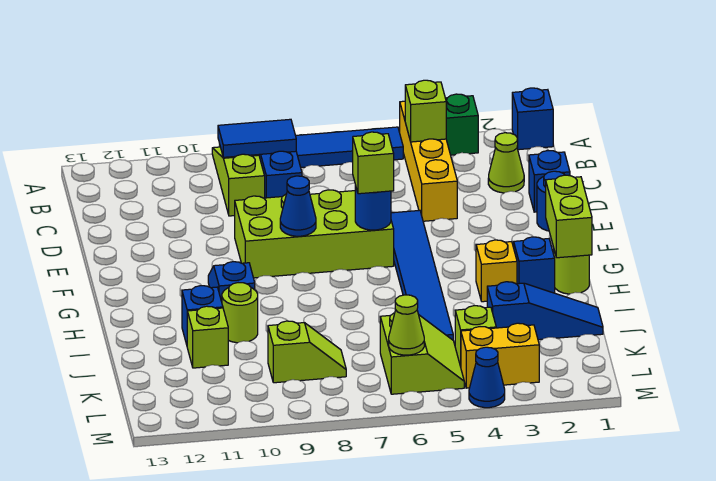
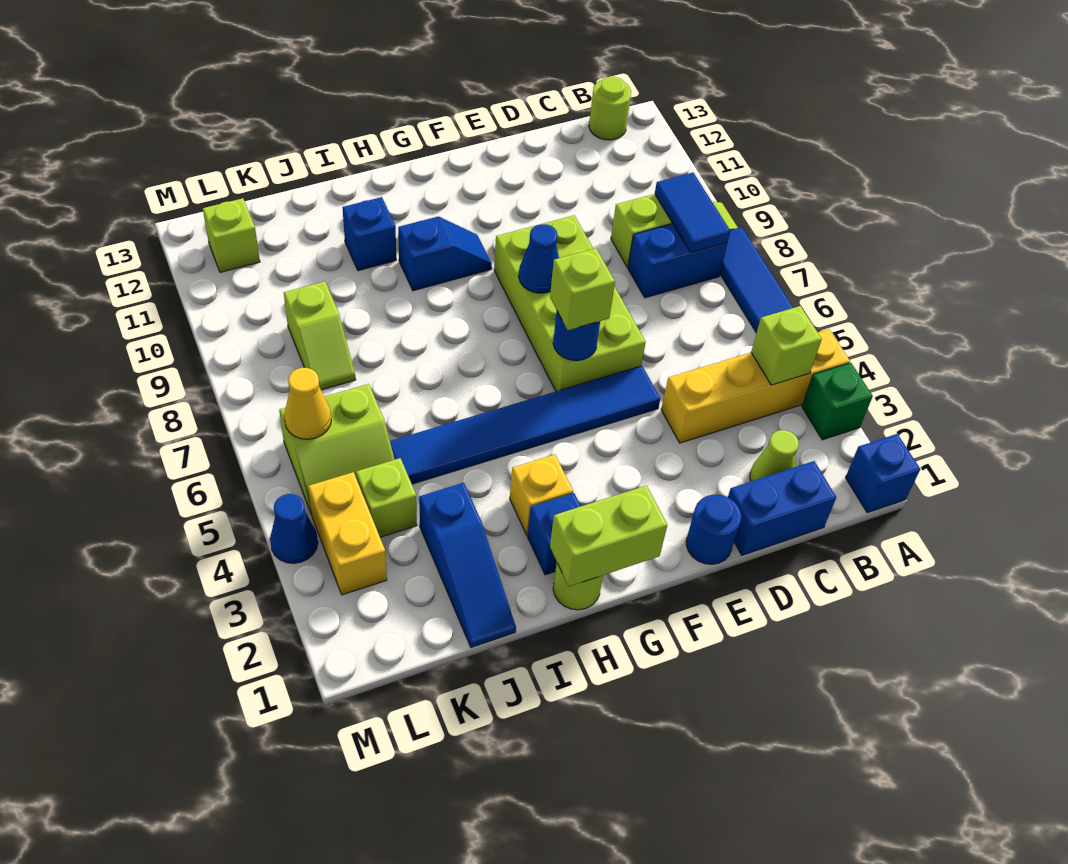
blue brick D1 level 1 -> blue brick C1:D1 level 1
lime round brick I10 level 1 -> lime round brick B13 level 1
lime brick J11 level 1 -> lime brick L12 level 1
lime cone L6 level 2 -> yellow cone L6 level 2

